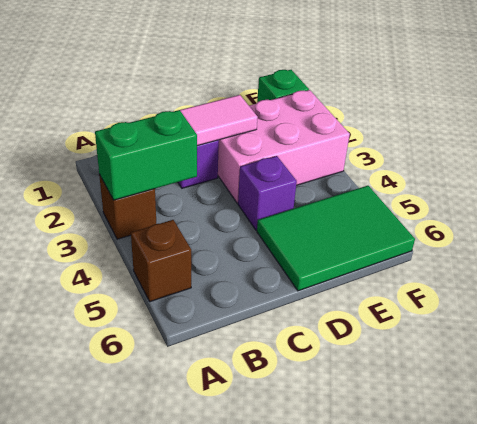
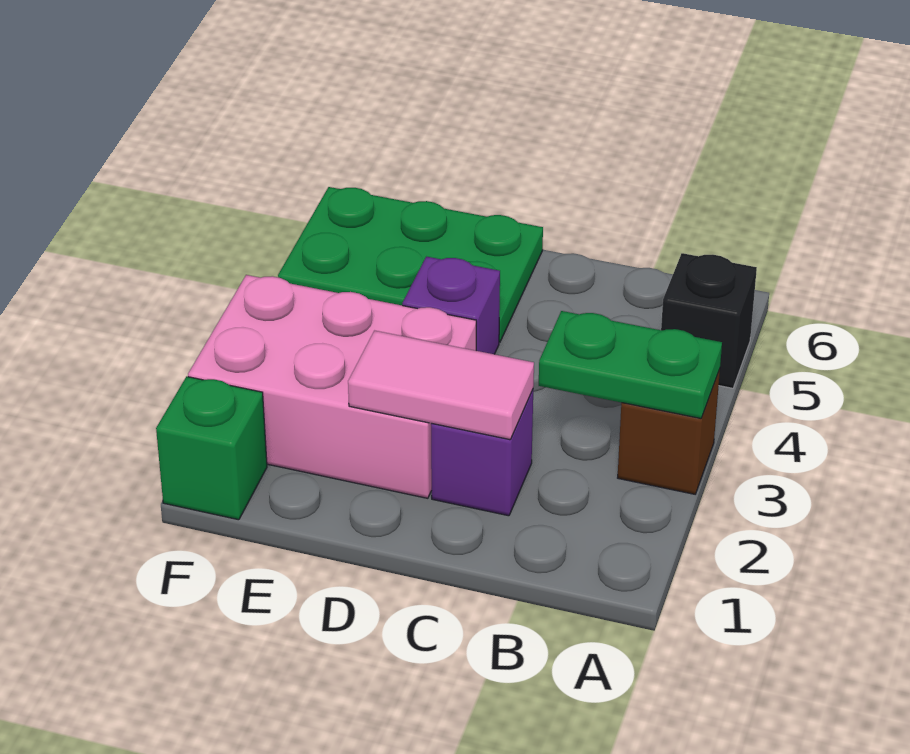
green brick A3:B3 level 2 -> green plate A3:B3 level 2
brown brick A5 level 1 -> black brick A5 level 1
green tile D5:F6 level 1 -> green plate D5:F6 level 1

